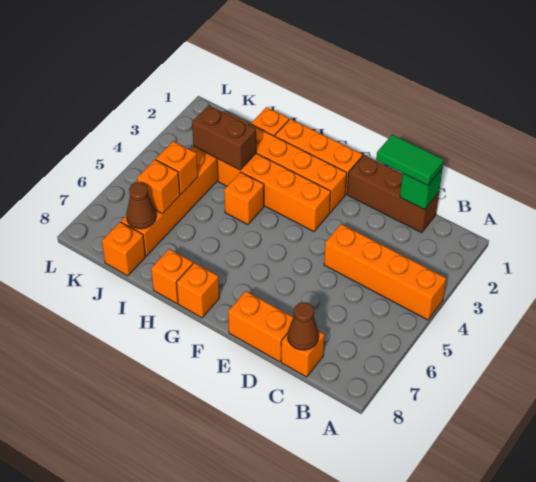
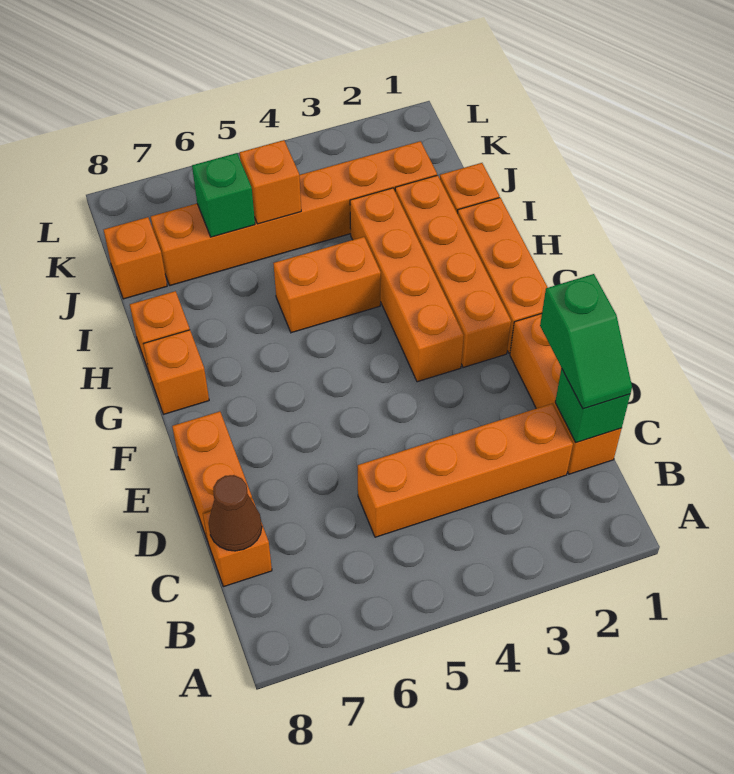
orange brick A4:D4 level 1 -> orange brick C2:C5 level 1
brown brick C1:E1 level 1 -> orange brick C1:E1 level 1
green tile C1:D1 level 3 -> green slope C1:D1 level 3 top D
orange brick H4 level 1 -> orange brick H4:H5 level 1
brown brick I3:J3 level 2 -> none
orange brick J6 level 2 -> green brick J6 level 2
brown cone J7 level 2 -> none

